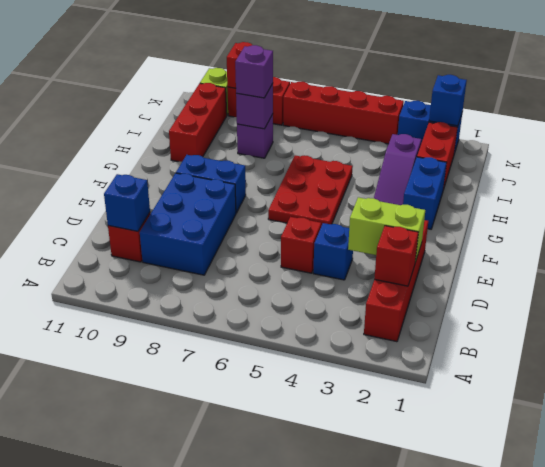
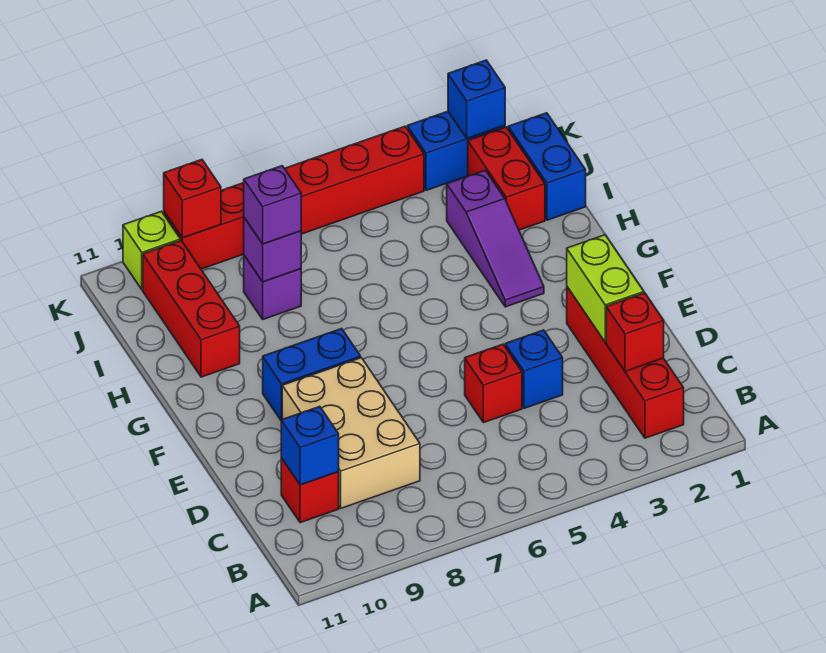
blue brick C8:E9 level 1 -> tan brick C8:E9 level 1
lime brick D2:D3 level 2 -> lime brick D2:E2 level 2
red plate F5:H6 level 1 -> none
blue brick G2:H2 level 1 -> blue brick I1:J1 level 1

